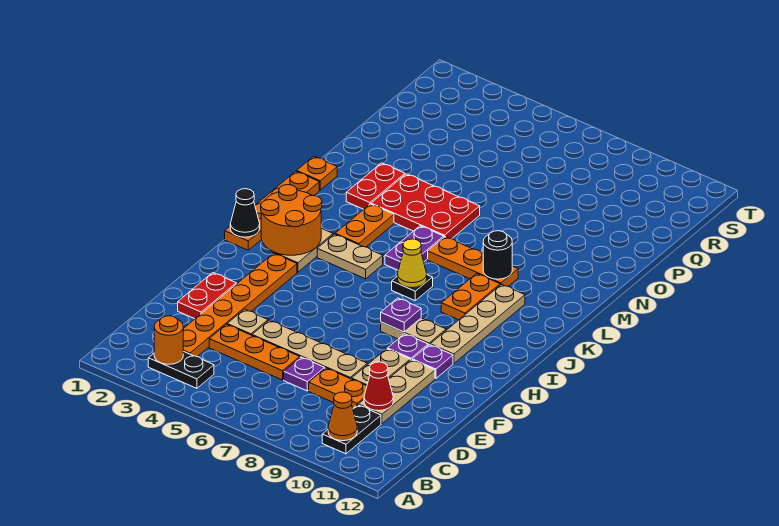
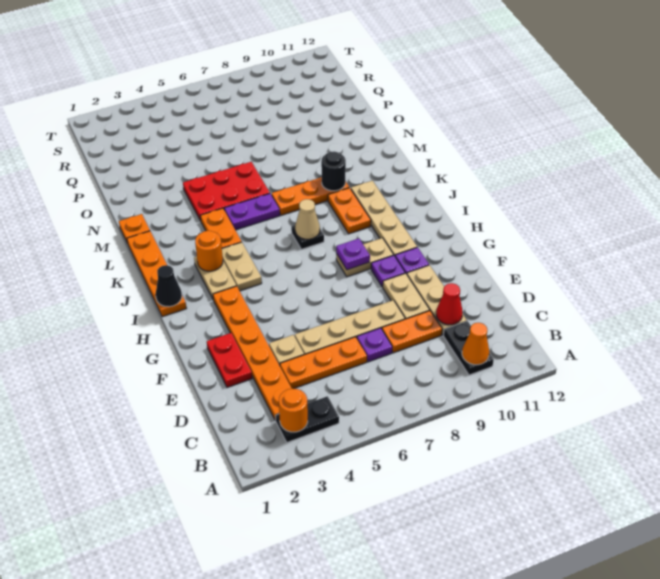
orange round brick I2:J3 level 2 -> orange round brick J3 level 2
tan plate J4:J5 level 1 -> tan plate I4:J4 level 1
yellow cone J7 level 2 -> tan cone J7 level 2
purple plate K6:L6 level 1 -> purple plate L5:L6 level 1
red plate M3:N3 level 1 -> none

